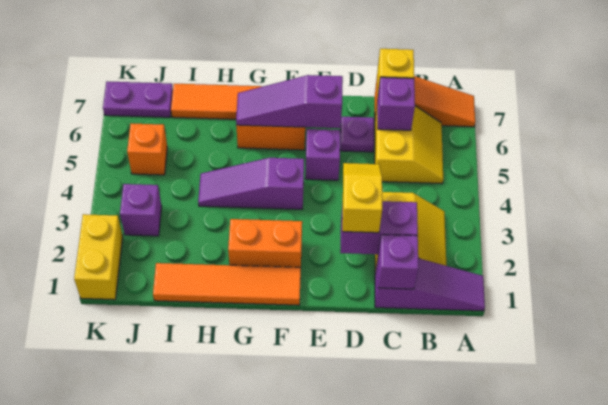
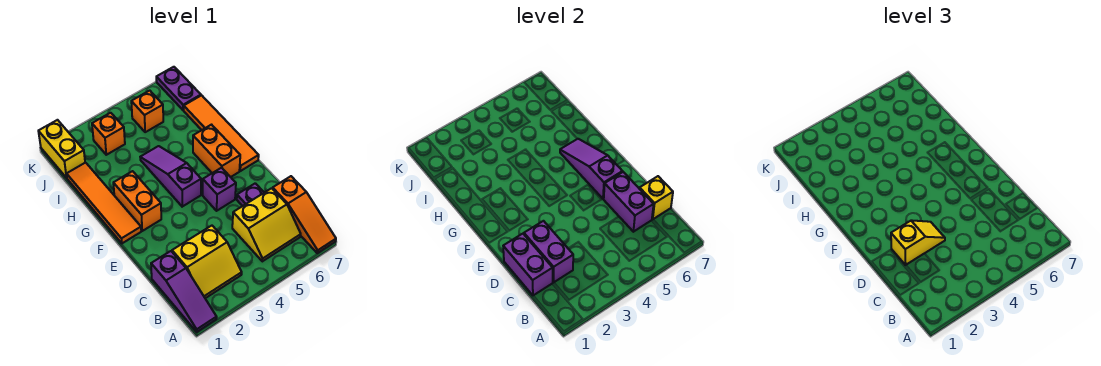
purple brick C1 level 2 -> purple brick C1:D1 level 2
purple brick C6 level 2 -> purple brick C6:D6 level 2
purple brick J3 level 1 -> orange brick J3 level 1
yellow brick K1:K2 level 1 -> yellow brick J1:K1 level 1

